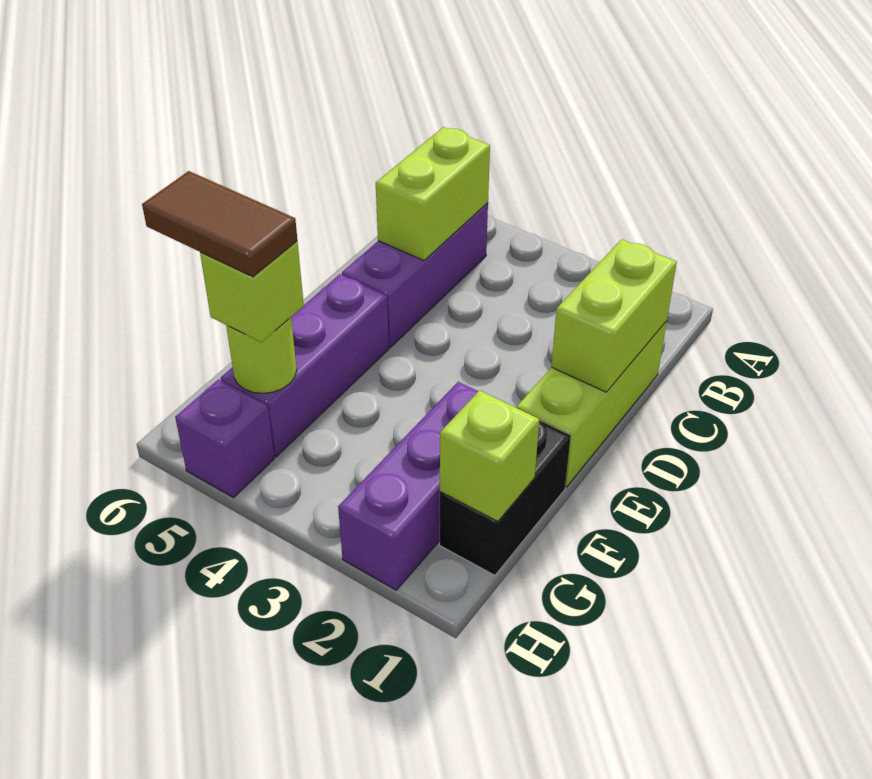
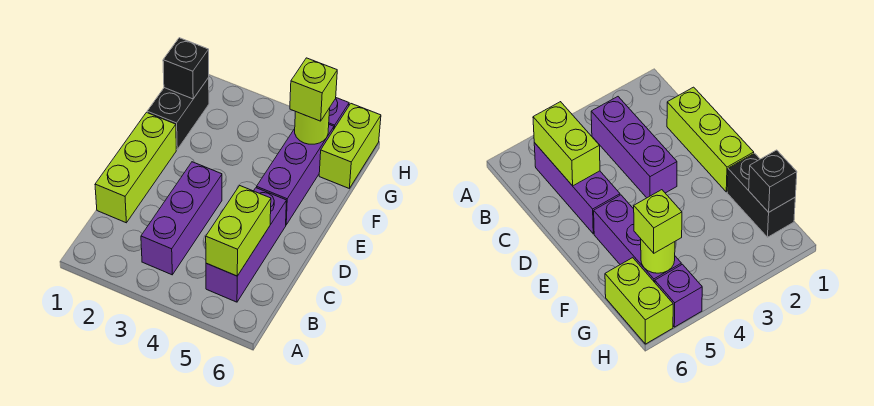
lime brick C1:D1 level 2 -> lime brick G6:H6 level 1
purple brick F2:H2 level 1 -> purple brick B3:D3 level 1
lime brick G1 level 2 -> black brick G1 level 2
brown tile G5:G6 level 4 -> none

